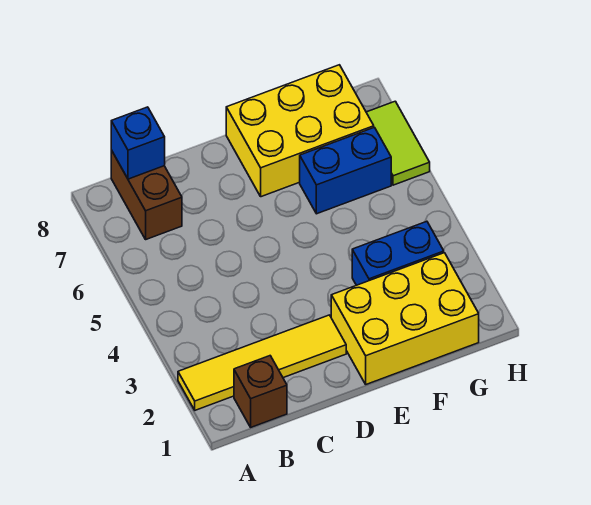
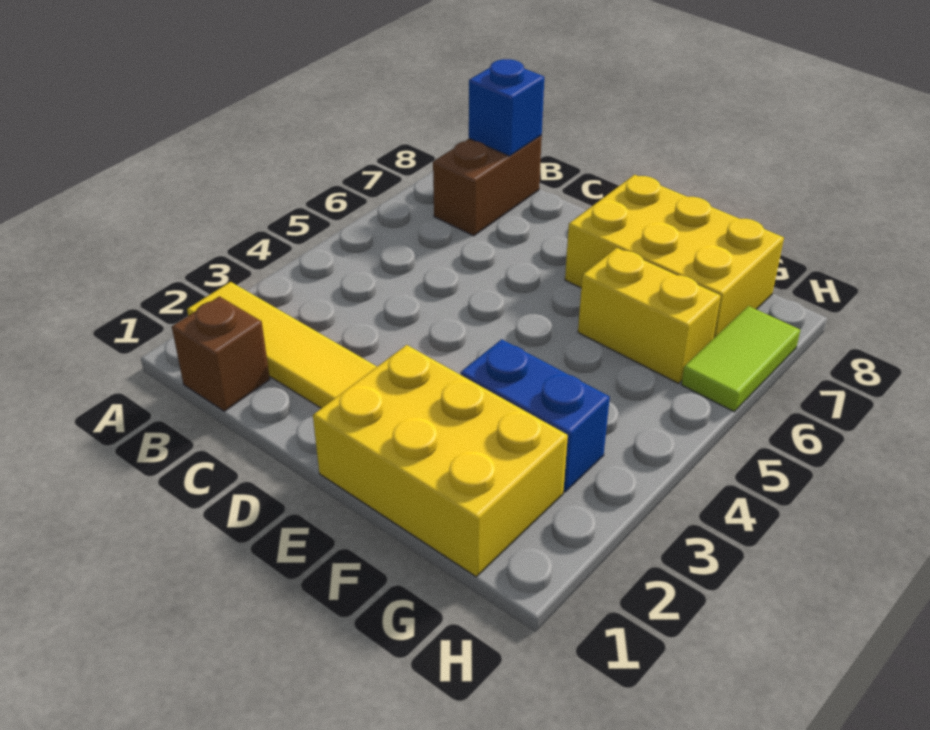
blue brick F6:G6 level 1 -> yellow brick F6:G6 level 1

